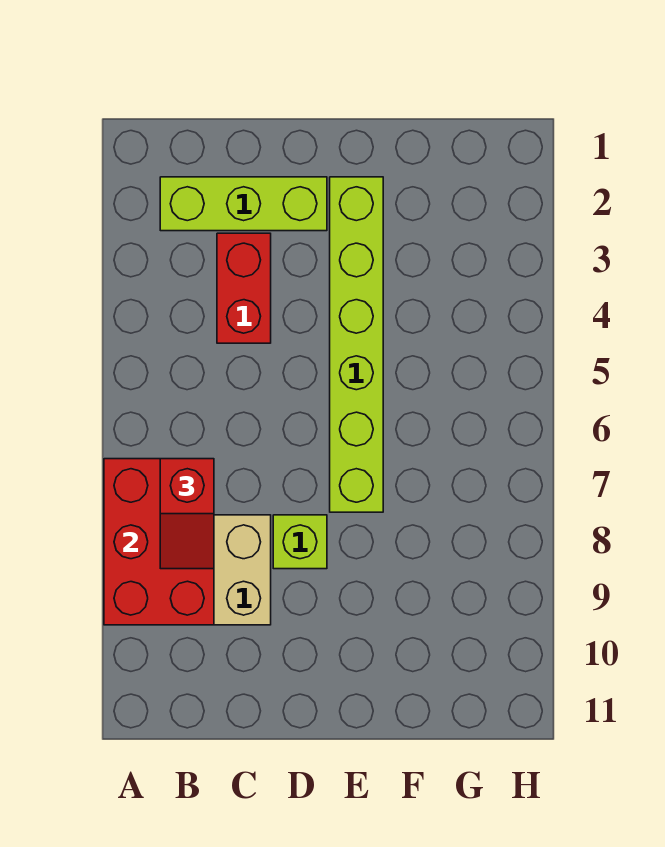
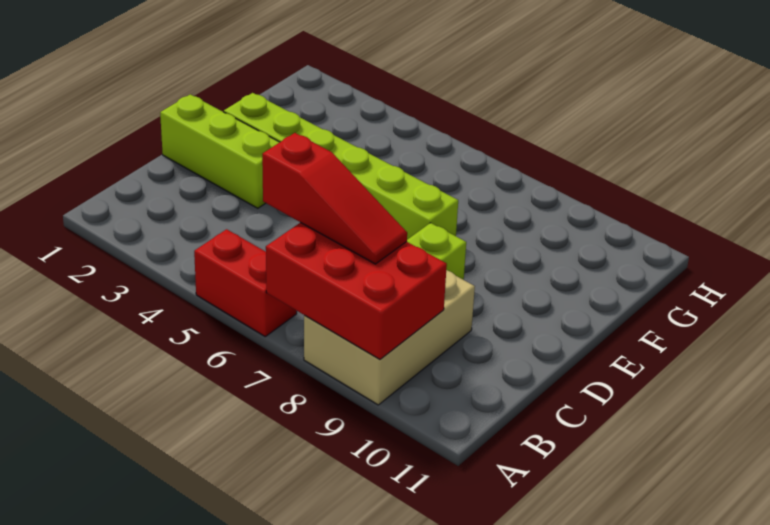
lime brick B2:D2 level 1 -> lime brick D1:D3 level 1
red slope B7:B8 level 3 top 7 -> red slope B6:B8 level 3 top 6
red brick C3:C4 level 1 -> red brick A5:A6 level 1

